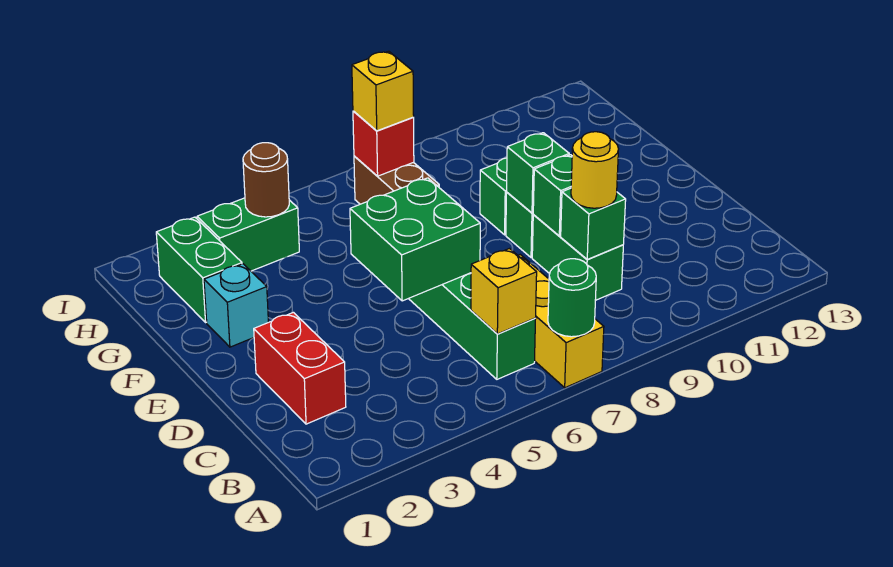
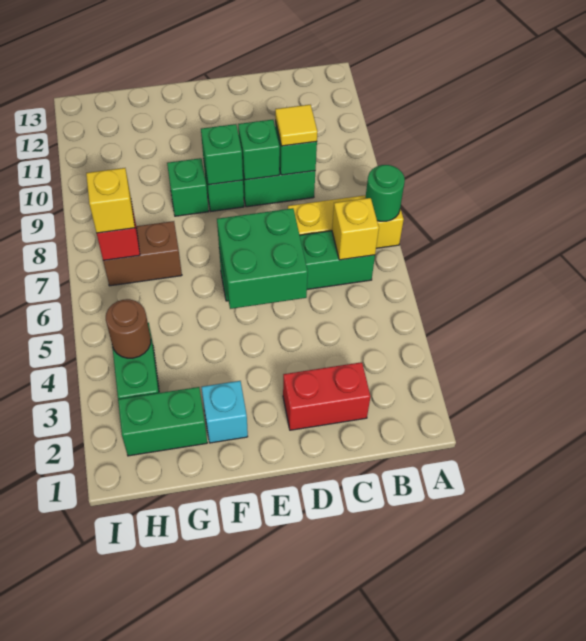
yellow round brick C9 level 3 -> yellow tile C9 level 3

